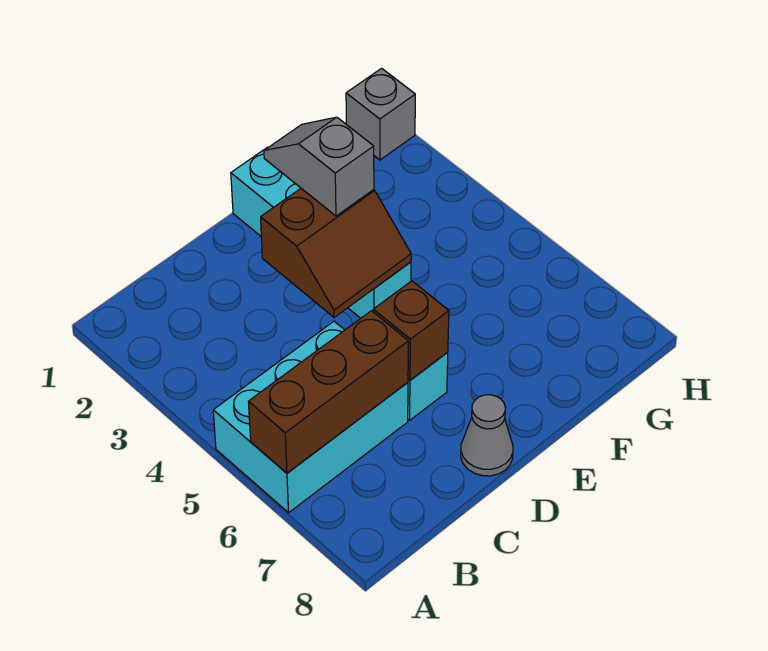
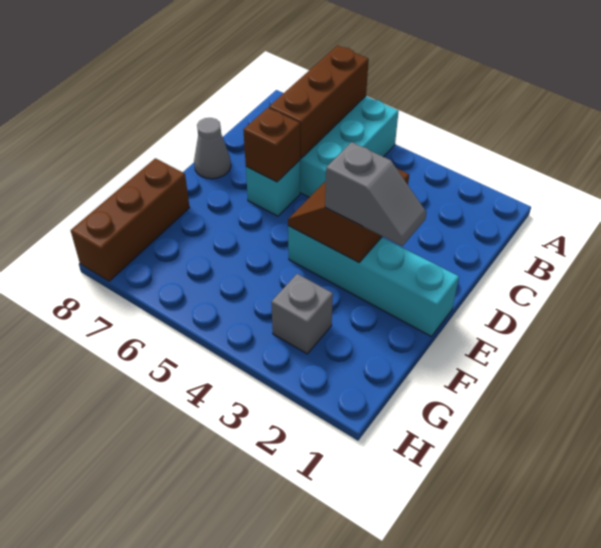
none -> brown brick F8:H8 level 1
grey brick H1 level 1 -> grey brick G3 level 1

